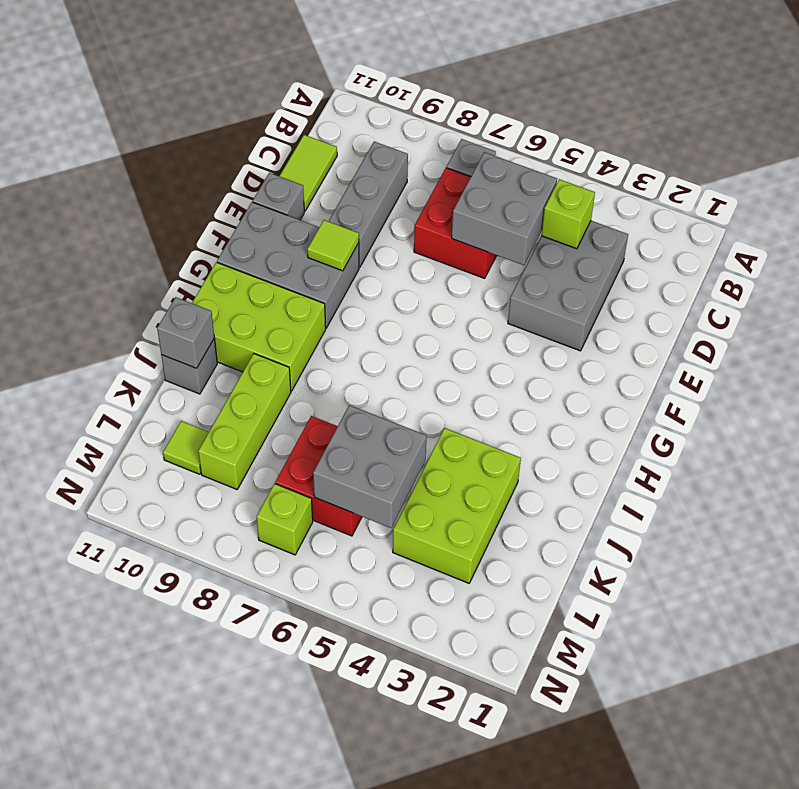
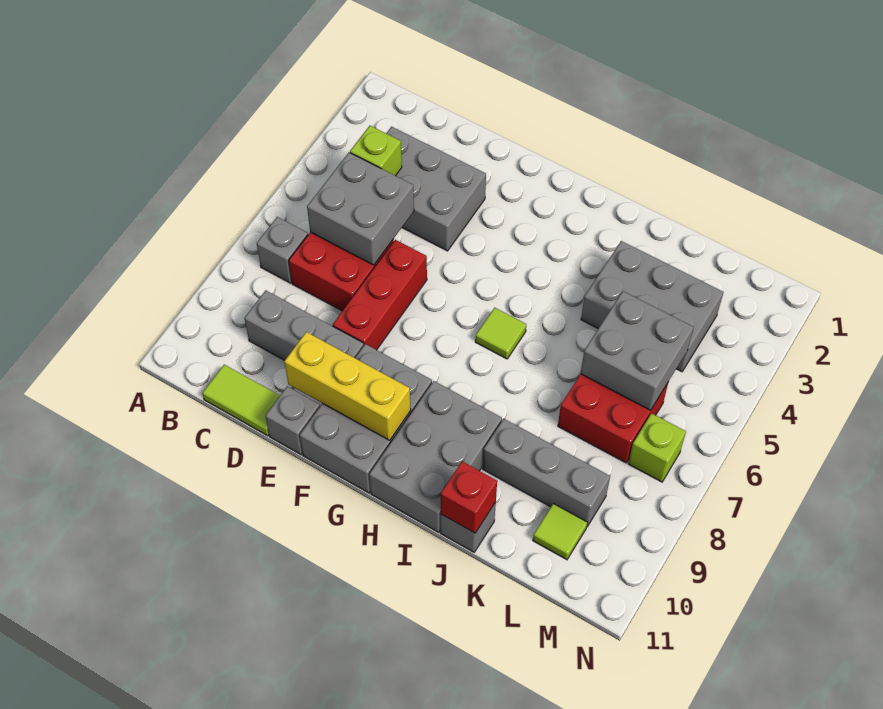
none -> red brick E6:E8 level 1
none -> yellow brick E10:G10 level 2
lime tile F9 level 2 -> lime tile H6 level 1
lime brick H9:I11 level 1 -> grey brick H9:I11 level 1
lime brick J3:L4 level 1 -> grey brick J3:L4 level 1
lime brick J9:L9 level 1 -> grey brick J9:L9 level 1
grey brick J11 level 2 -> red brick J11 level 2

